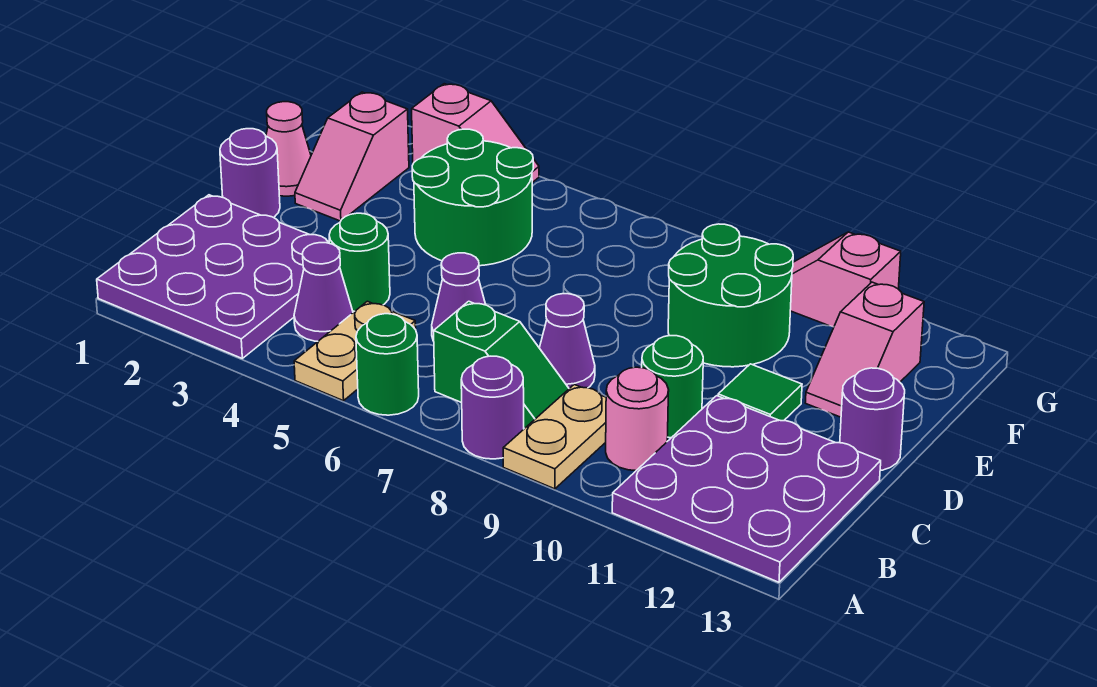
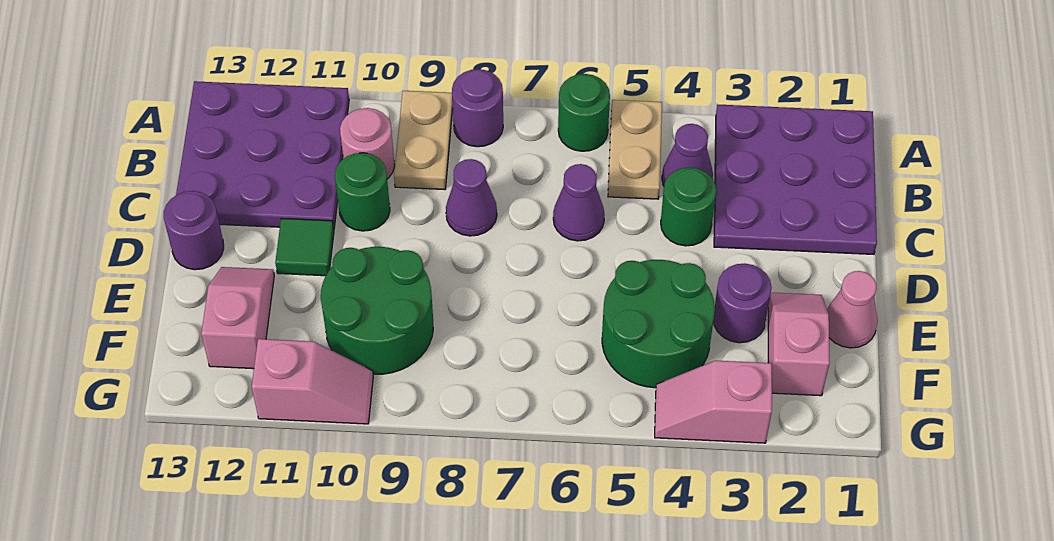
green slope B7:B8 level 1 top 7 -> none
purple round brick D1 level 1 -> purple round brick E3 level 1

